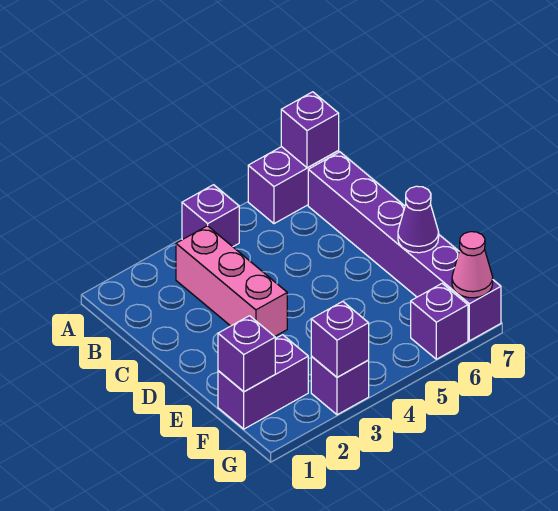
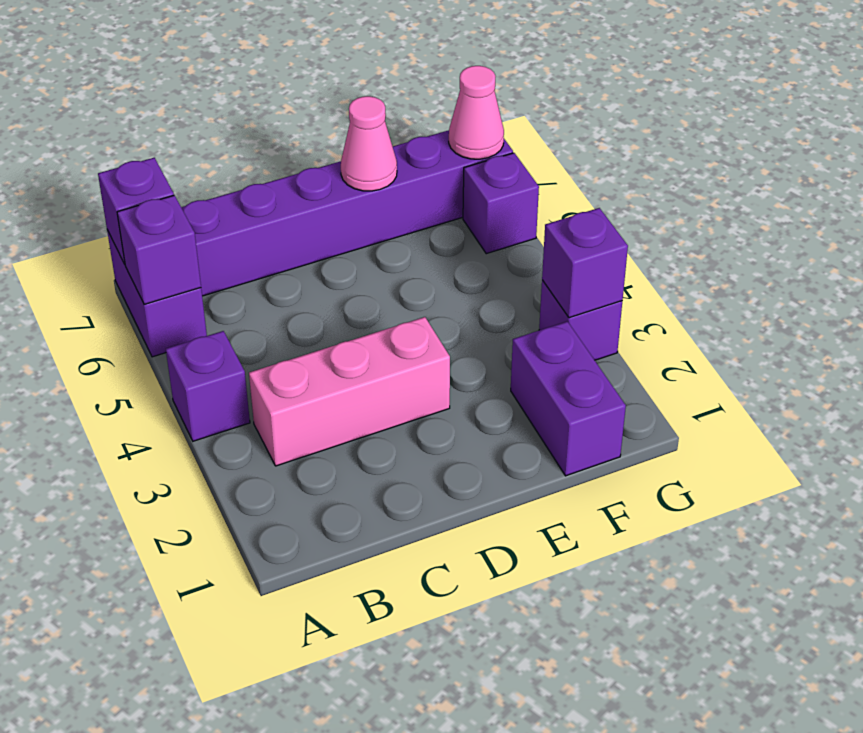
purple cone E7 level 2 -> pink cone E7 level 2
purple brick F1 level 2 -> purple brick A6 level 2

